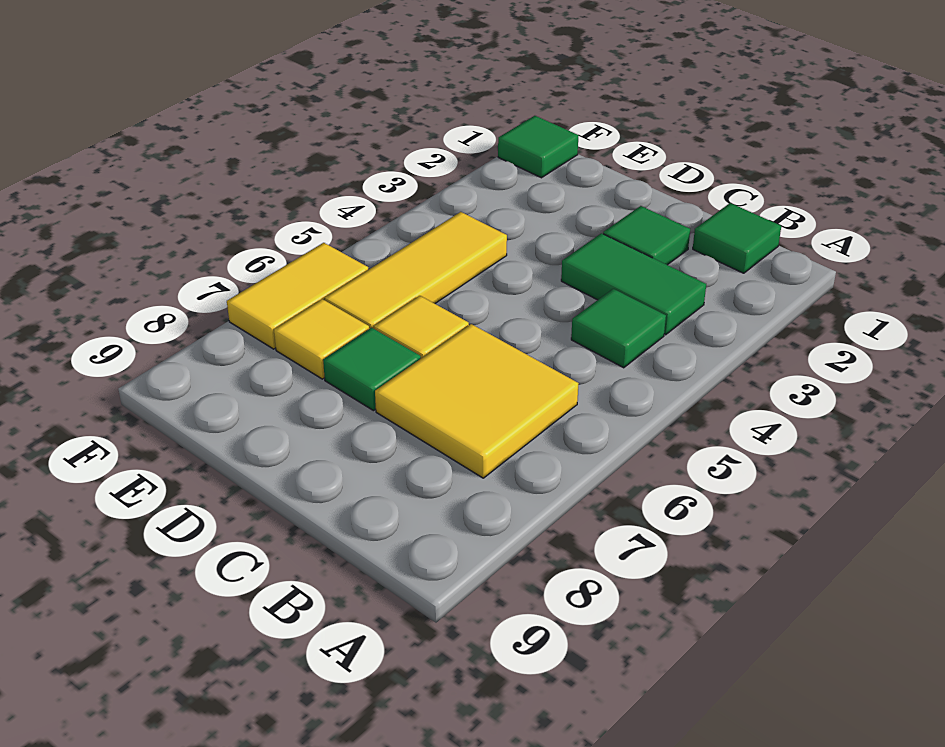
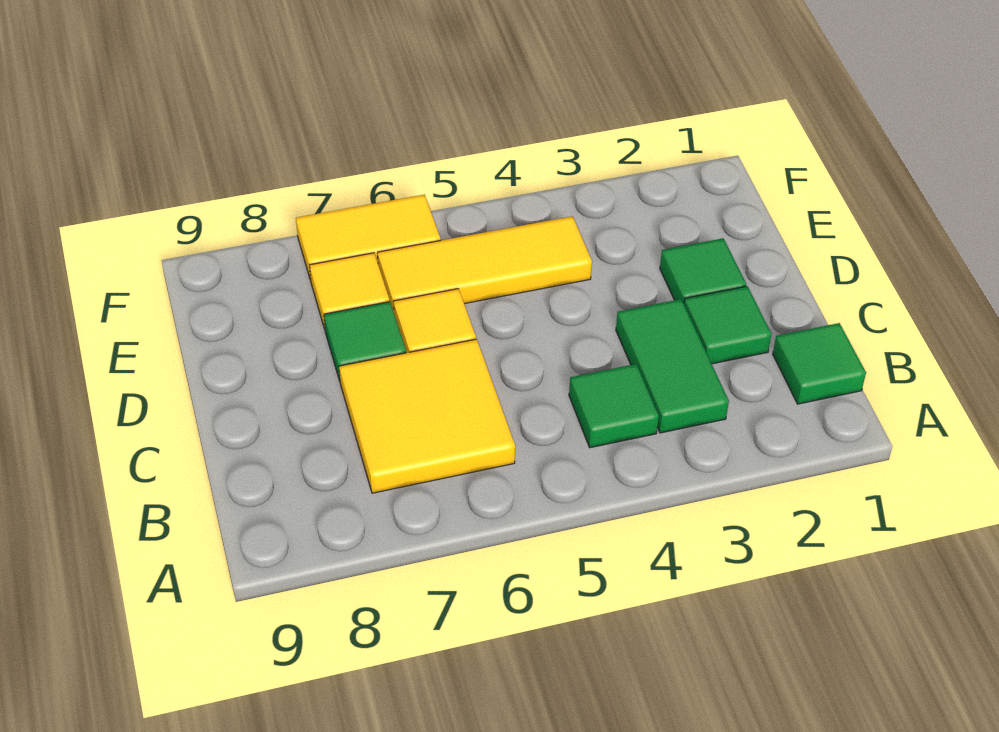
green tile F1 level 1 -> green tile D2 level 1

